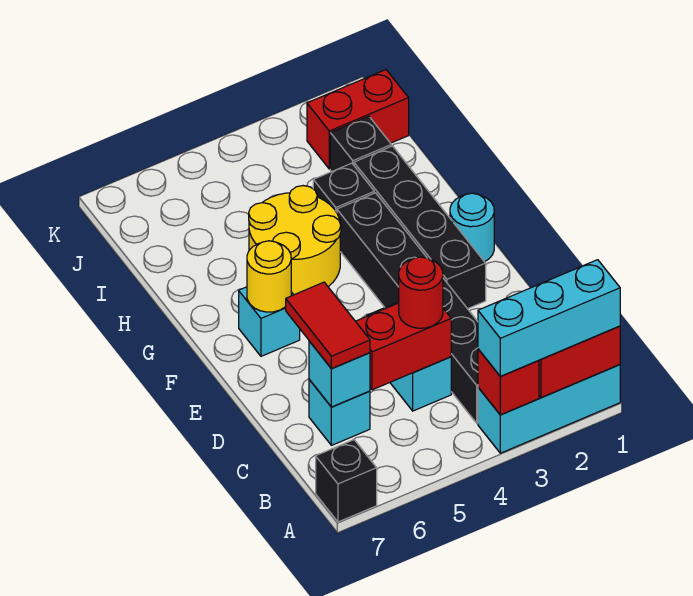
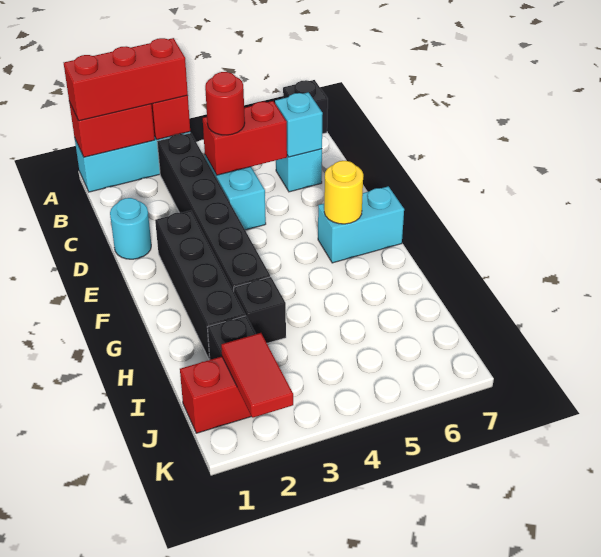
cyan brick A1:A3 level 3 -> red brick A1:A3 level 3
red tile C6:D6 level 3 -> red tile J2:K2 level 2
cyan round brick F1 level 1 -> cyan round brick D1 level 1
cyan brick F6 level 1 -> cyan brick F6:F7 level 1
yellow round brick G4:H5 level 1 -> none

